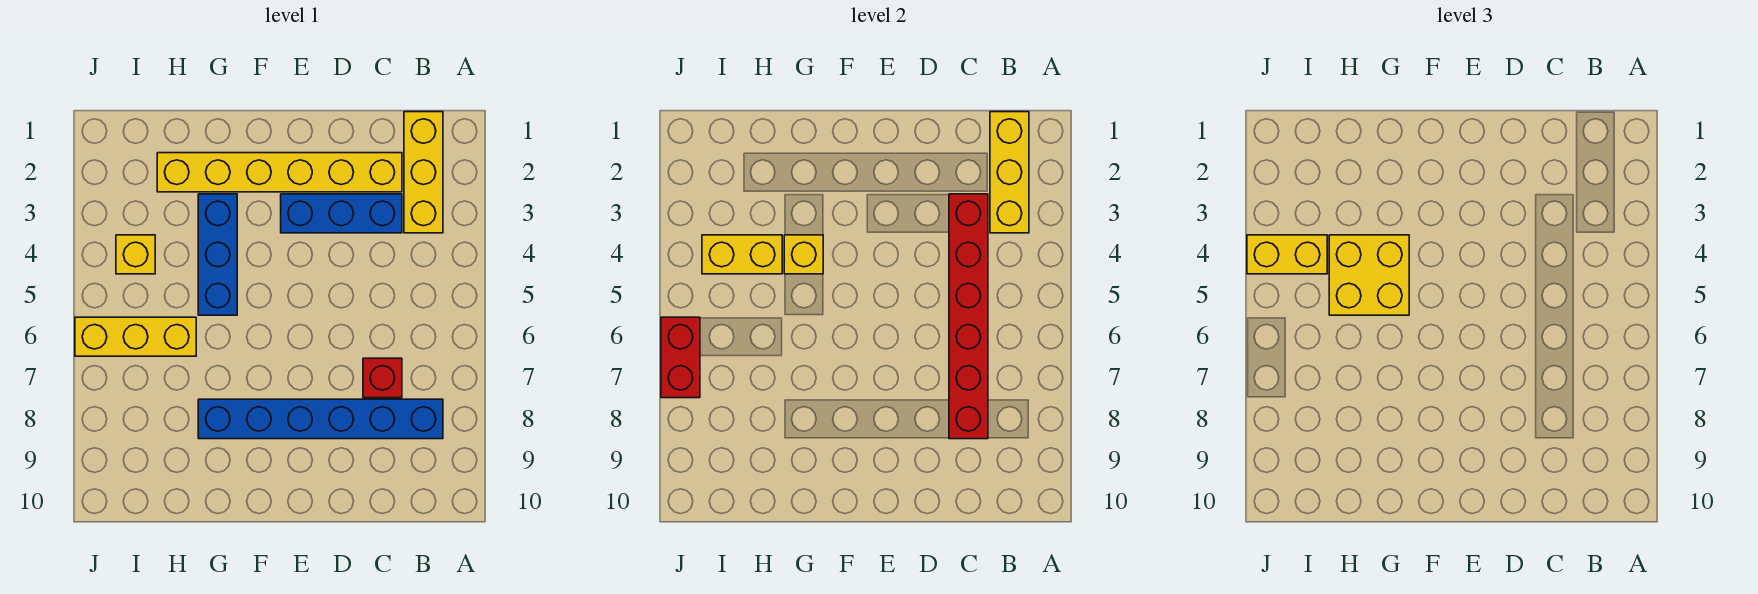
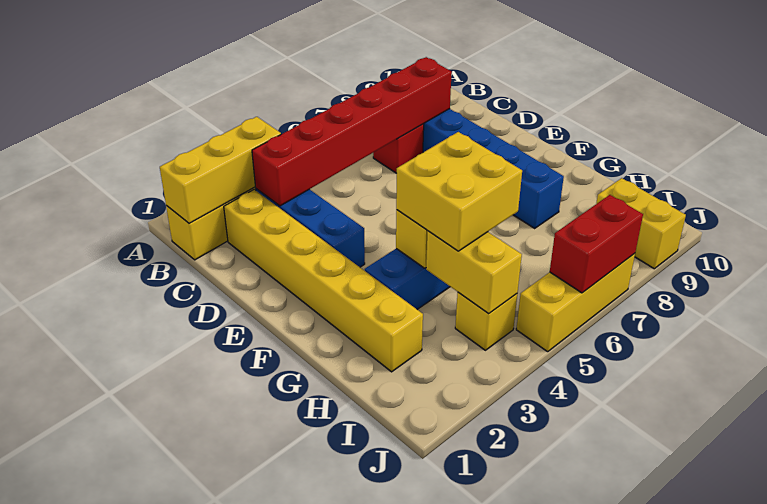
yellow brick H6:J6 level 1 -> yellow brick J5:J7 level 1
yellow brick I4:J4 level 3 -> yellow brick I9:J9 level 1

